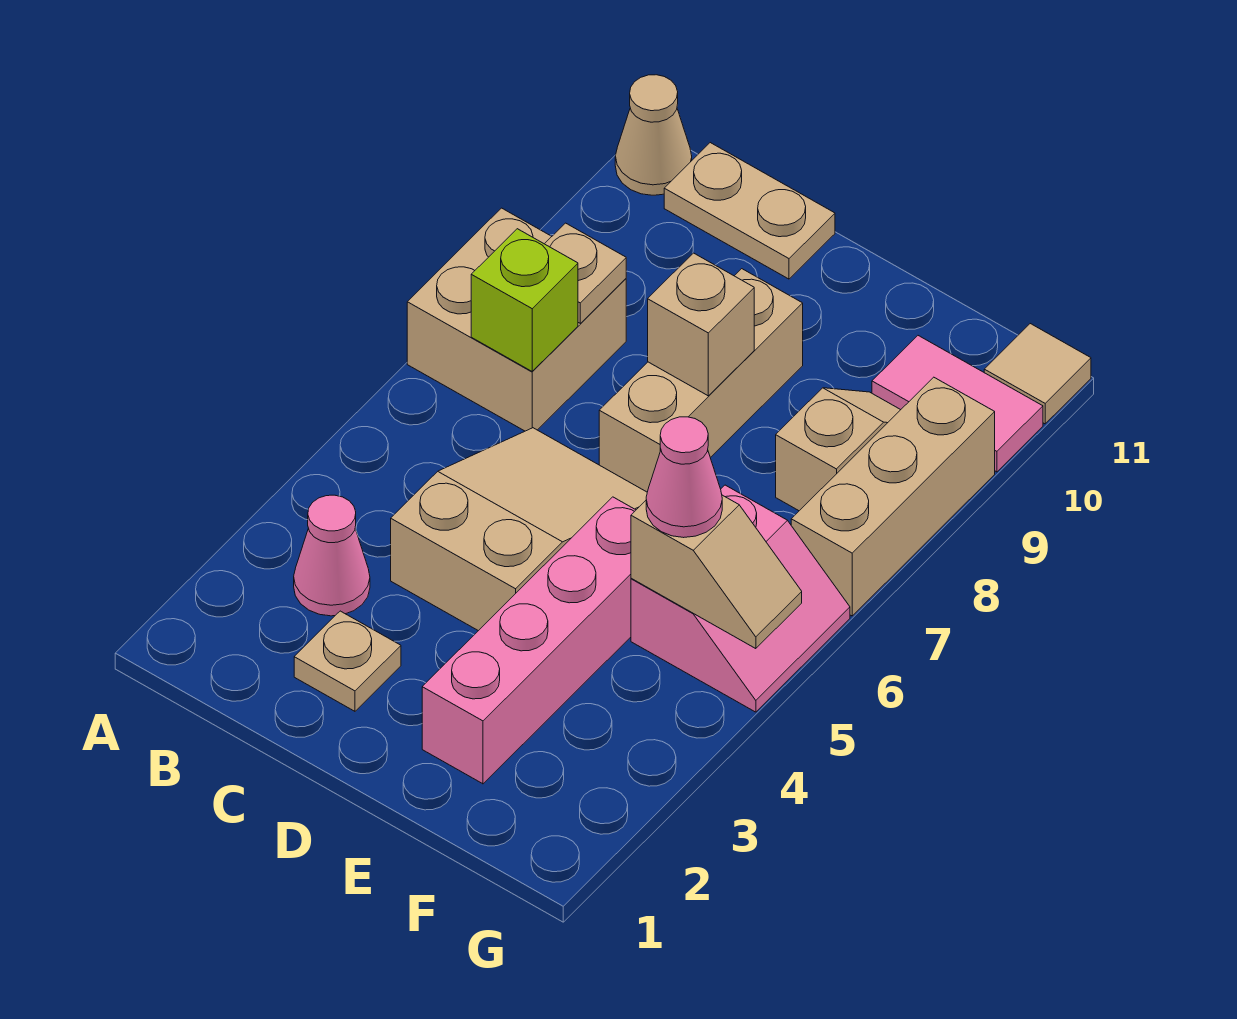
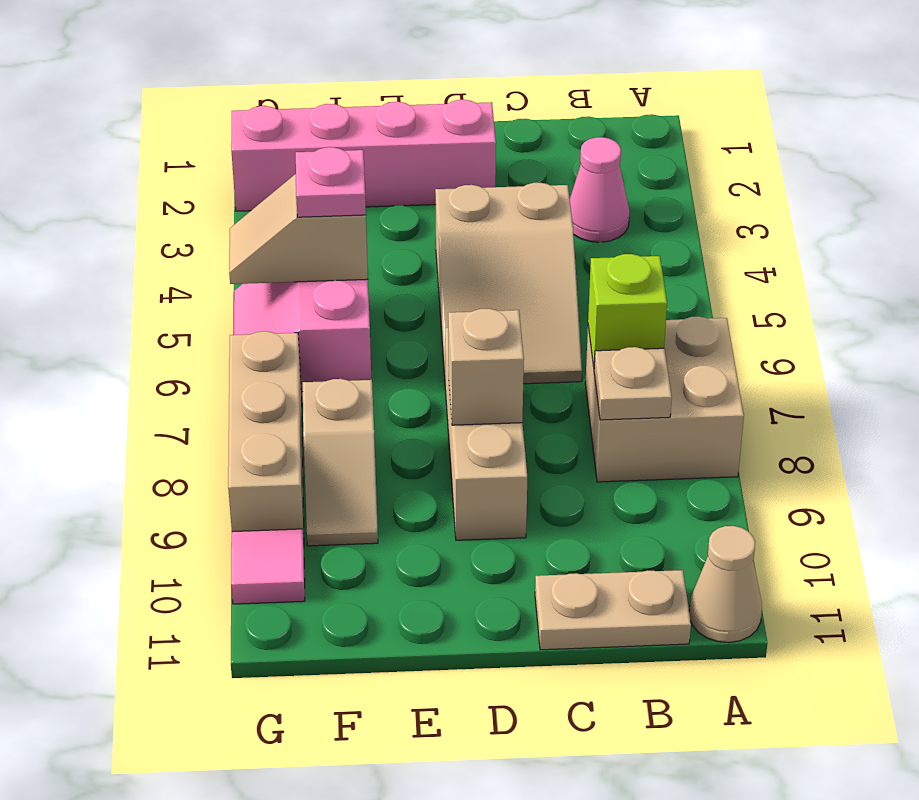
tan plate C2 level 1 -> none
pink brick E2:E5 level 1 -> pink brick D2:G2 level 1
pink cone F5 level 3 -> pink plate F5 level 3
pink tile F10:G10 level 1 -> pink tile G10 level 1
tan tile G11 level 1 -> none

